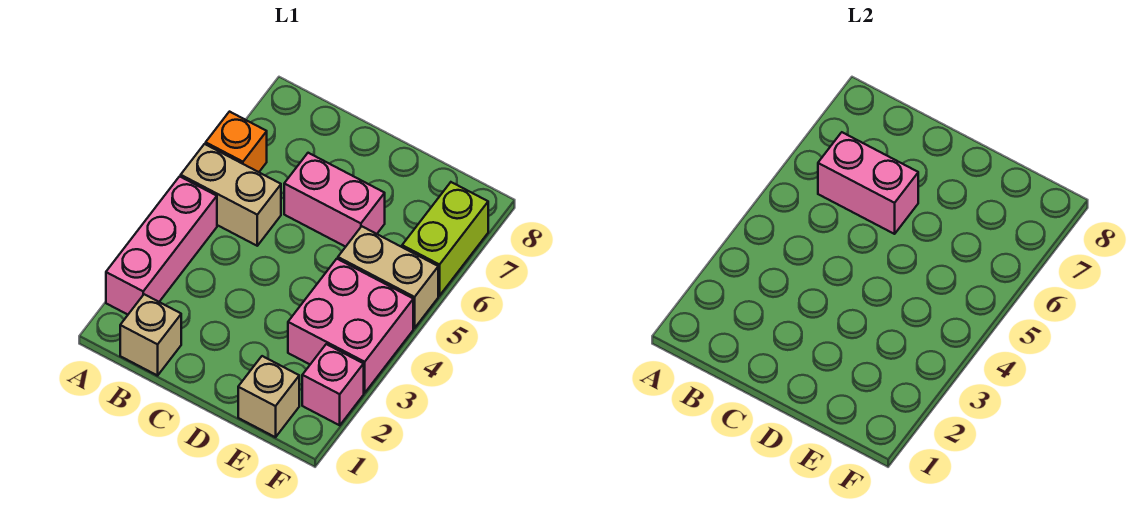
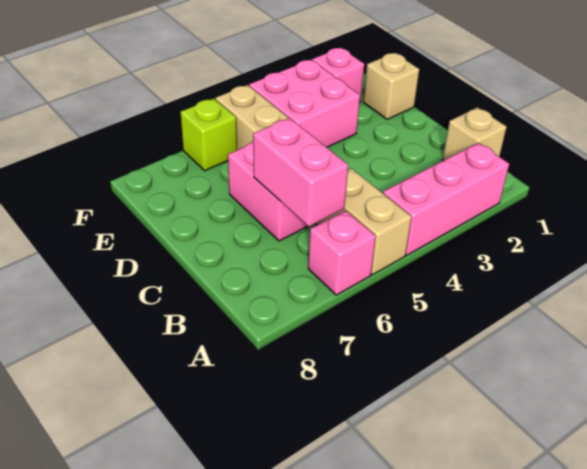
orange brick A6 level 1 -> pink brick A6 level 1
lime brick F6:F7 level 1 -> lime brick F6 level 1

